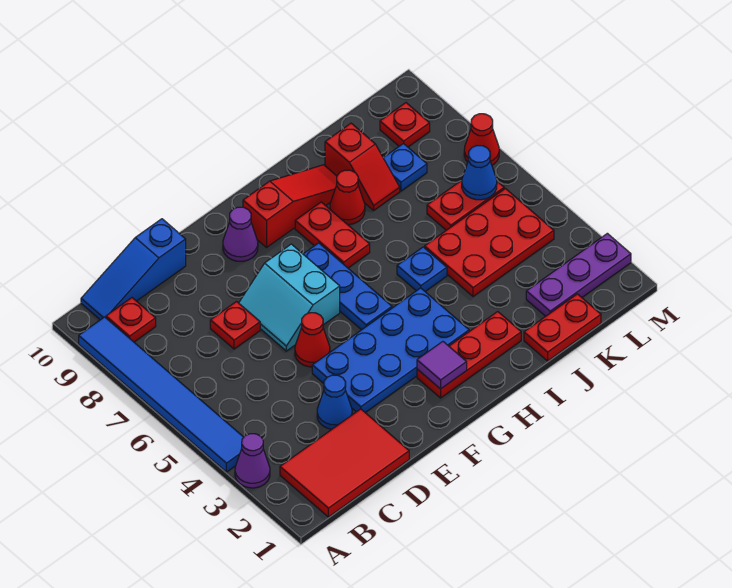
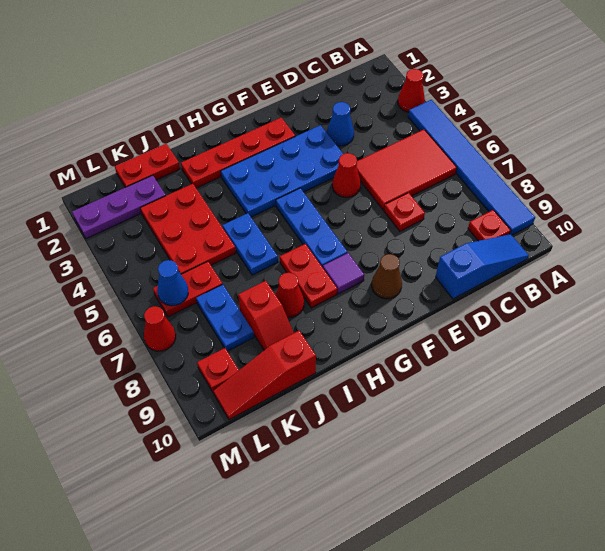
purple cone A3 level 1 -> red cone A3 level 1
red tile B1:D2 level 1 -> red tile B5:D6 level 1
cyan slope E6:F7 level 1 top F -> none
purple cone F9 level 1 -> brown cone F9 level 1
red plate G2:I2 level 1 -> red plate F2:I2 level 1
purple tile G2 level 2 -> purple tile G8 level 1
red slope G9:I9 level 1 top G -> red slope J10:L10 level 1 top J
blue plate I5 level 1 -> blue plate I5:I6 level 1
red plate J4:L5 level 1 -> red plate J3:K5 level 1
red slope J8:J9 level 1 top 9 -> red slope J8:J9 level 1 top 8
blue plate K8 level 1 -> blue plate K7:K8 level 1

